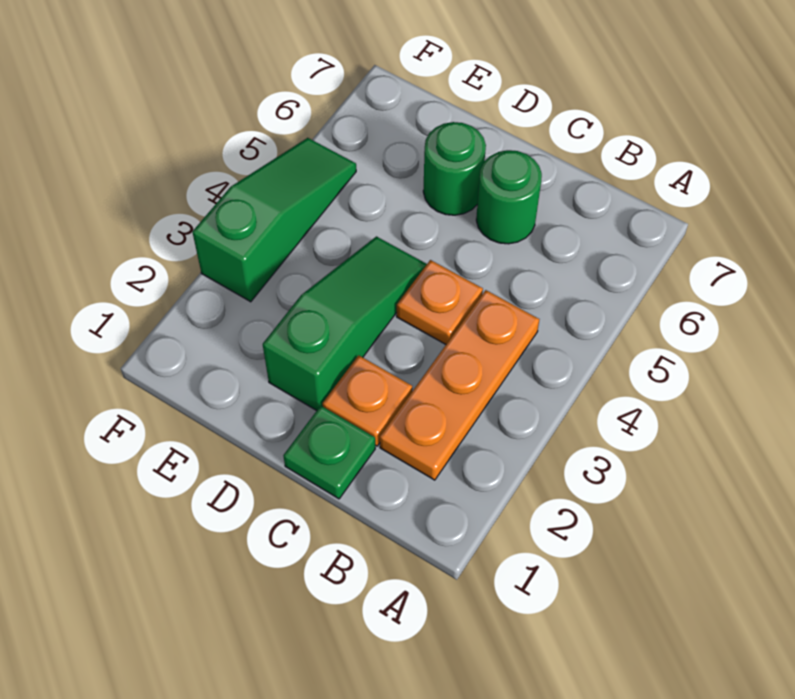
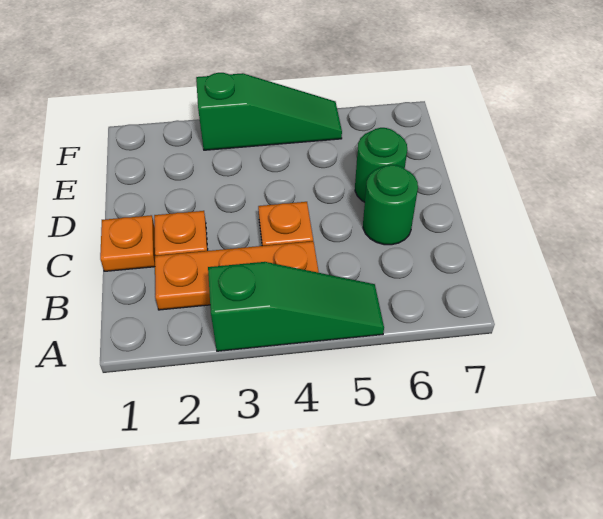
green plate C1 level 1 -> orange plate C1 level 1
green slope D2:D4 level 1 top 2 -> green slope A3:A5 level 1 top 3

